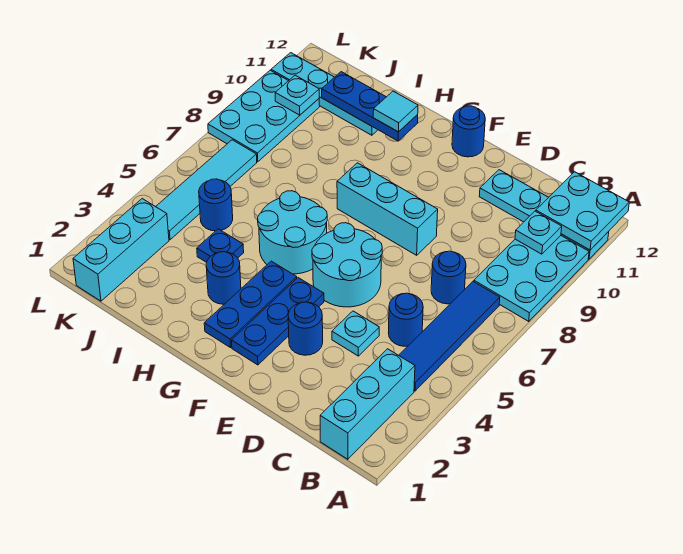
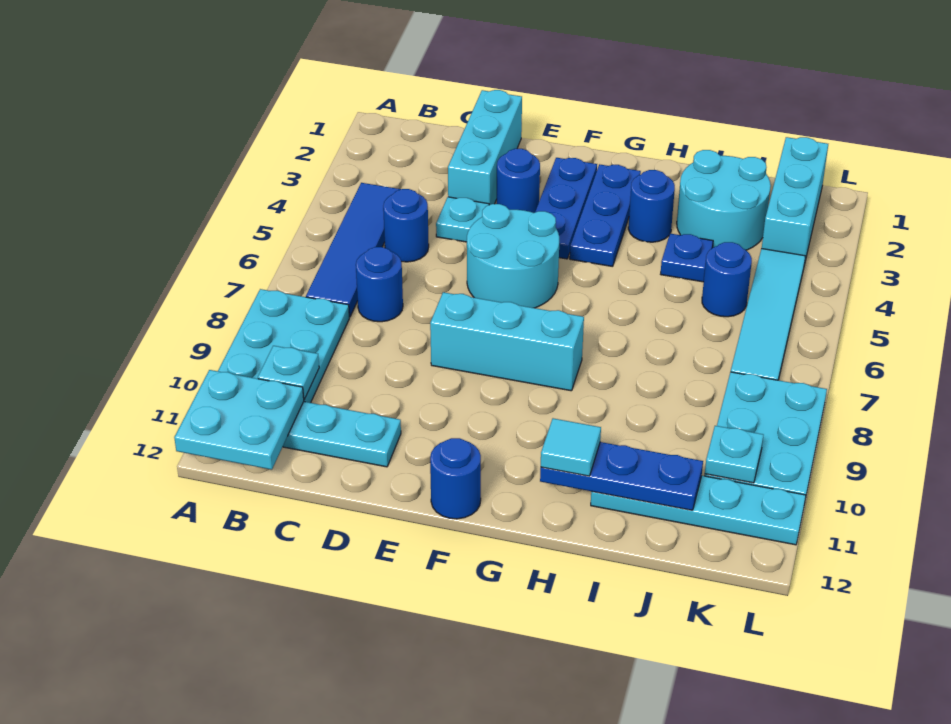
cyan brick B1:B3 level 1 -> cyan brick D1:D3 level 1
cyan round brick G5:H6 level 1 -> cyan round brick I2:J3 level 1

